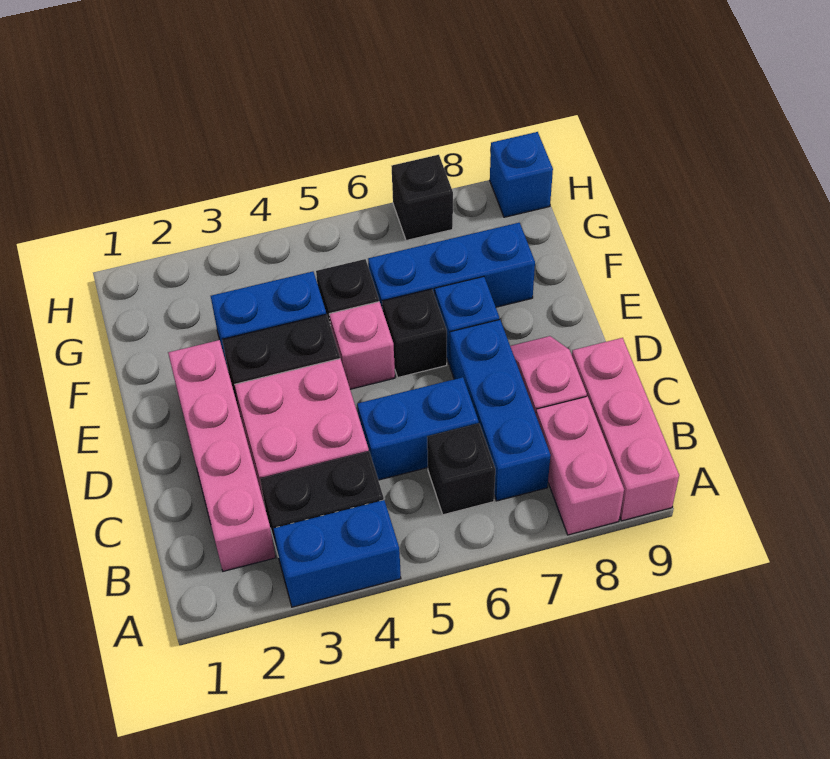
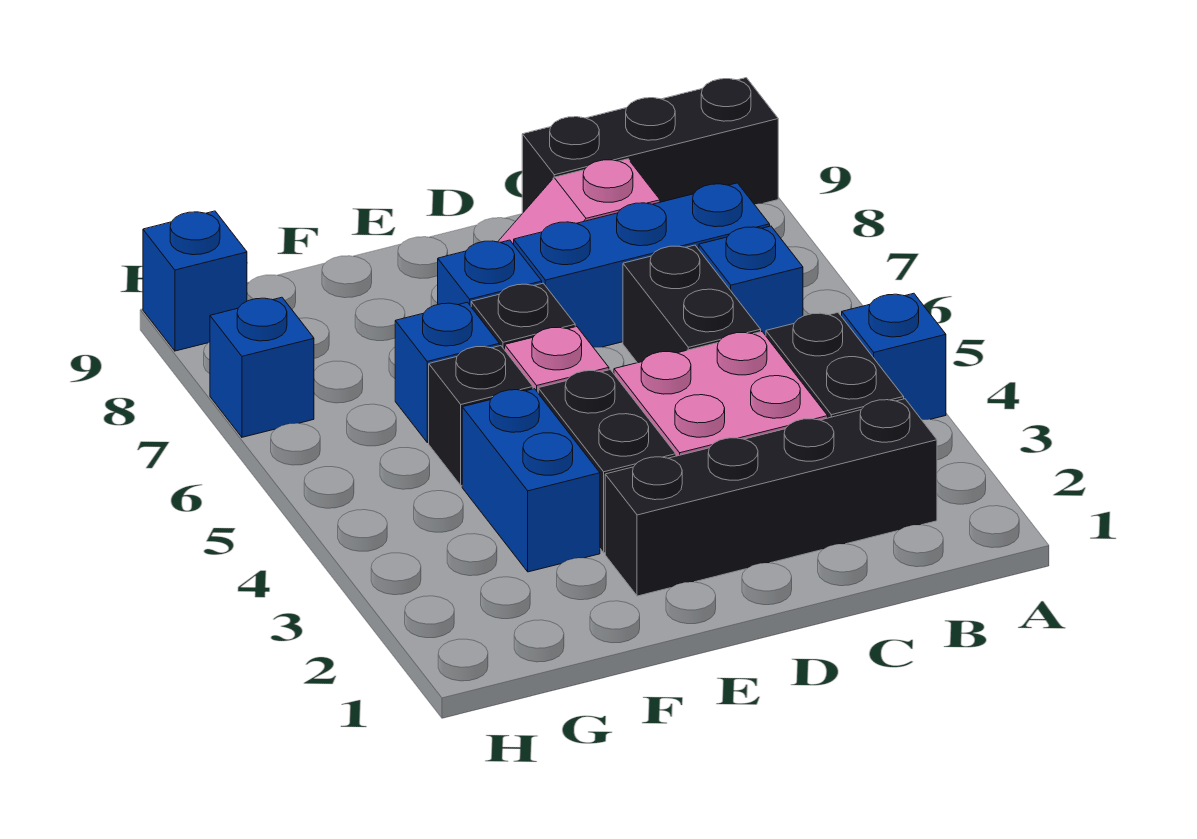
blue brick A3:A4 level 1 -> blue brick A4 level 1
pink brick A8:B8 level 1 -> none
pink brick A9:C9 level 1 -> black brick A9:C9 level 1
pink brick B2:E2 level 1 -> black brick B2:E2 level 1
black brick B6 level 1 -> blue brick B6 level 1
blue brick C5:C6 level 1 -> black brick C5:C6 level 1
blue brick F6:F8 level 1 -> blue brick F6 level 1
black brick H7 level 1 -> blue brick H7 level 1

